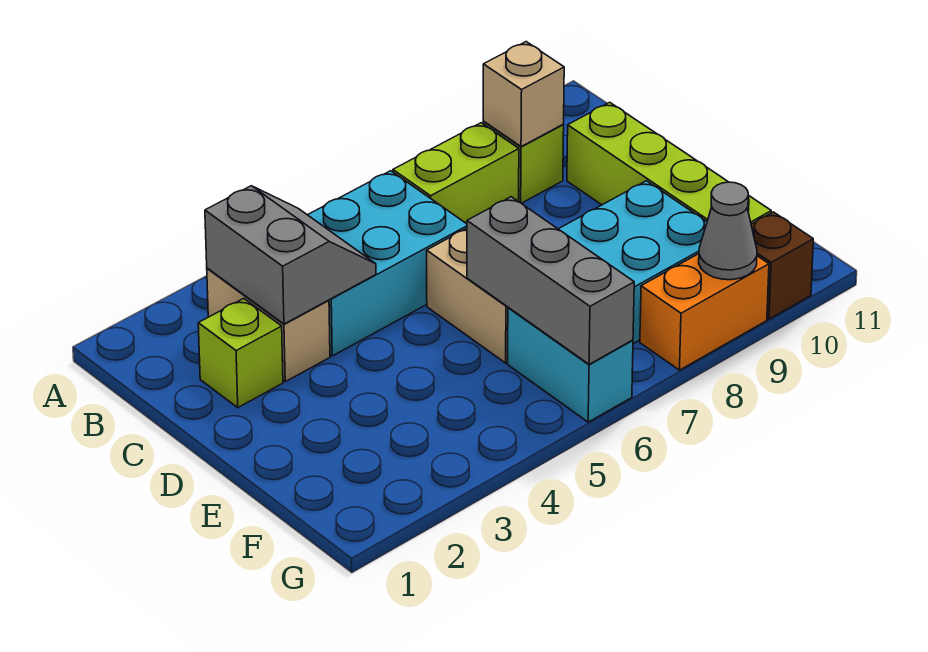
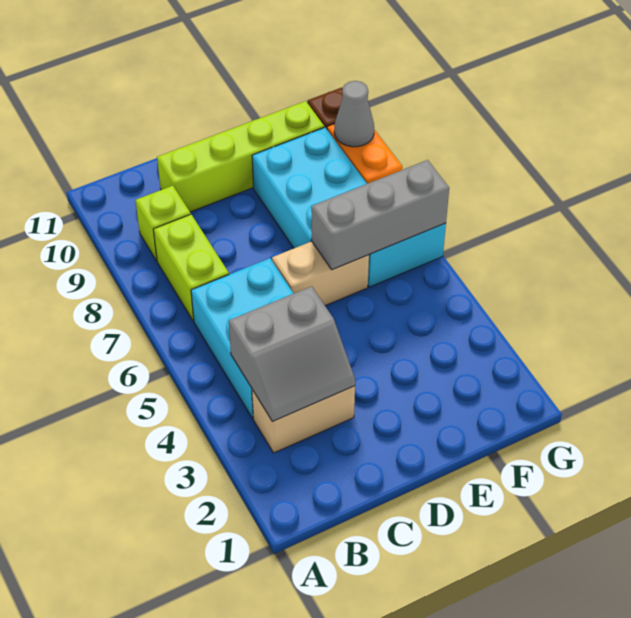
grey slope B3:C4 level 2 top 3 -> grey slope B3:C4 level 2 top 4
tan brick B9 level 2 -> none
lime brick C2 level 1 -> none

